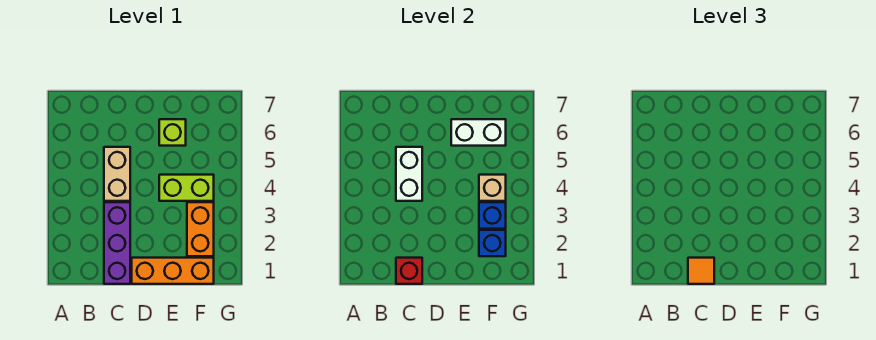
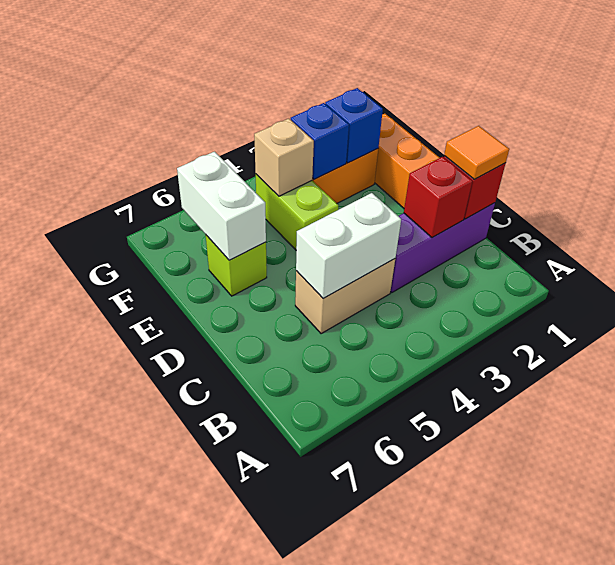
none -> red brick C2 level 2

